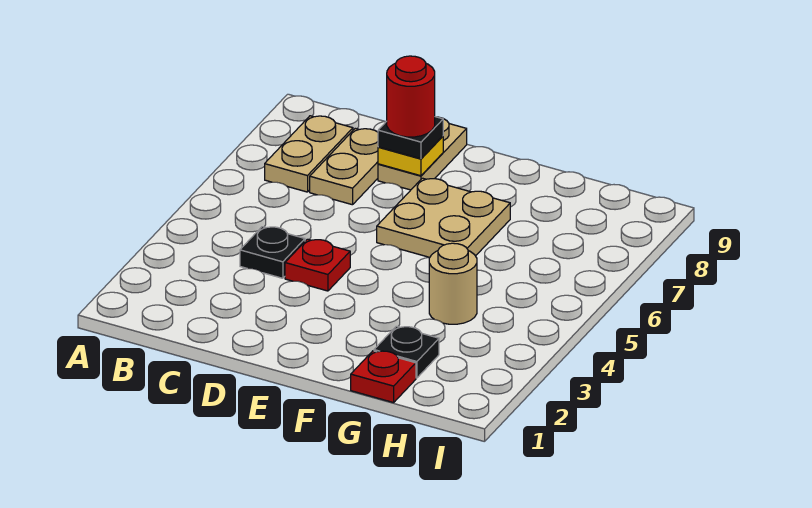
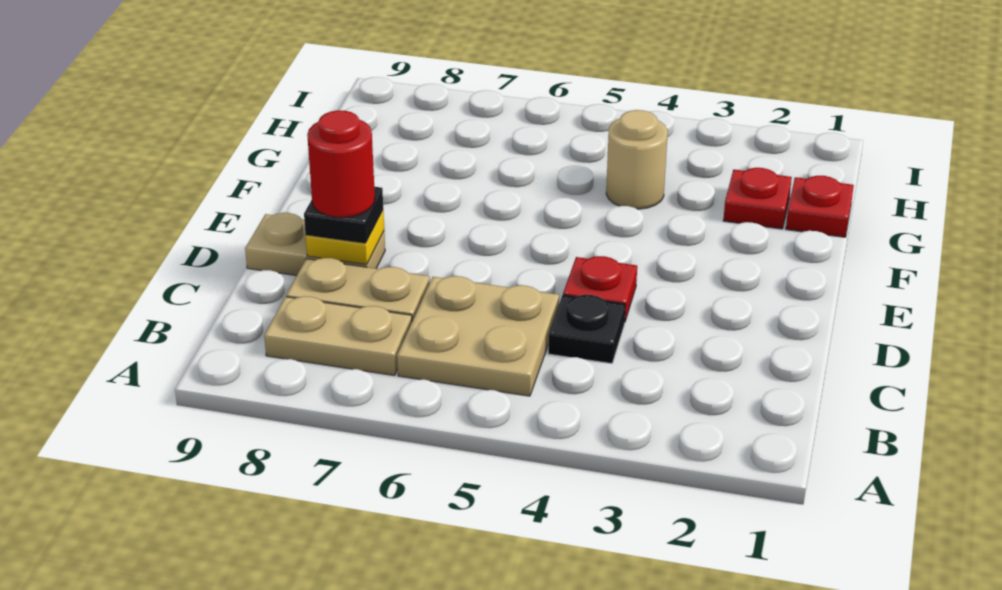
tan plate E6:F7 level 1 -> tan plate B5:C6 level 1
black plate G2 level 1 -> red plate G2 level 1

